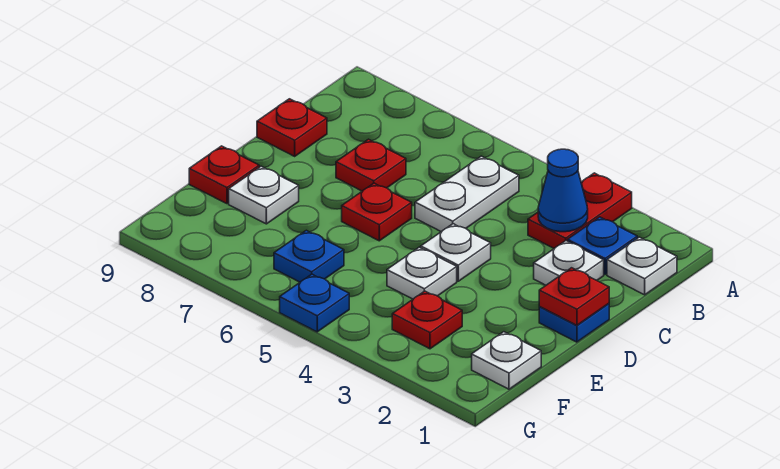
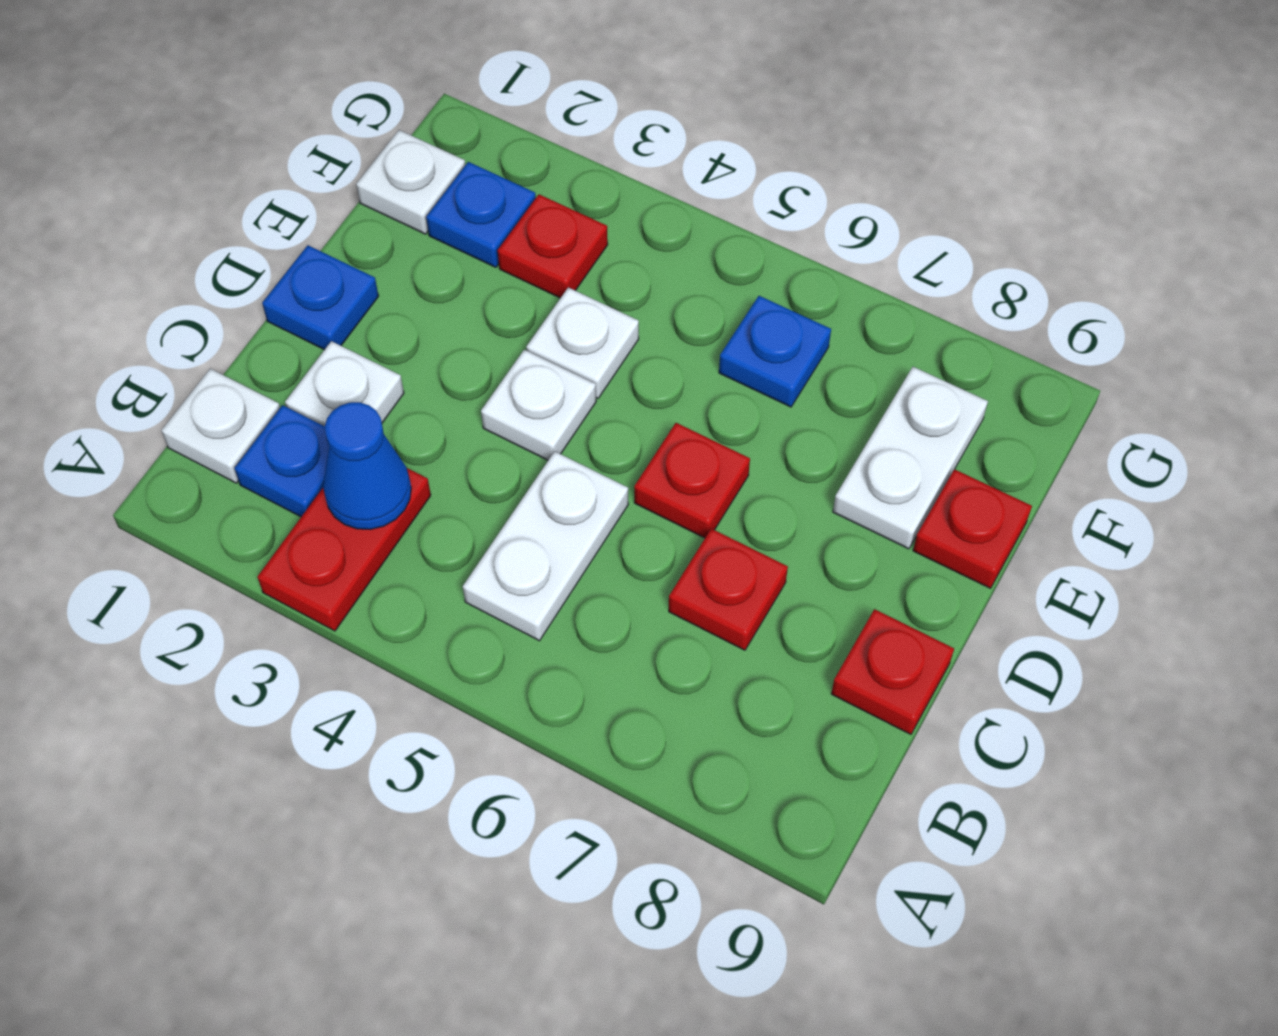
red plate D1 level 2 -> none
white plate E8 level 1 -> white plate E8:F8 level 1
blue plate G5 level 1 -> blue plate F2 level 1

